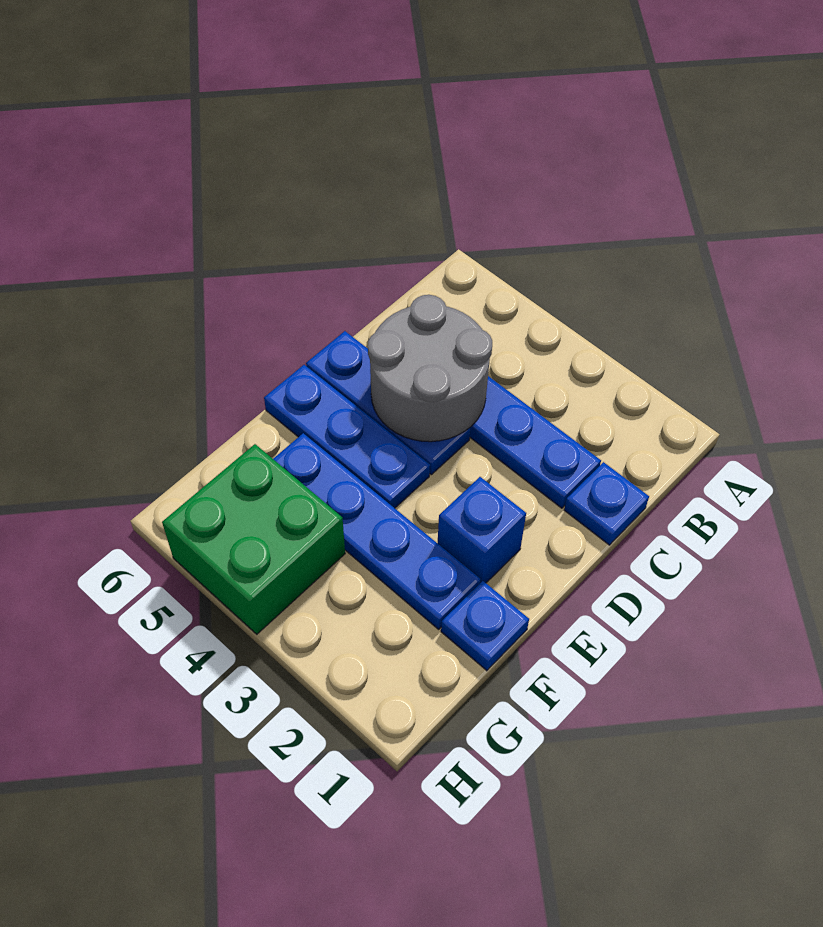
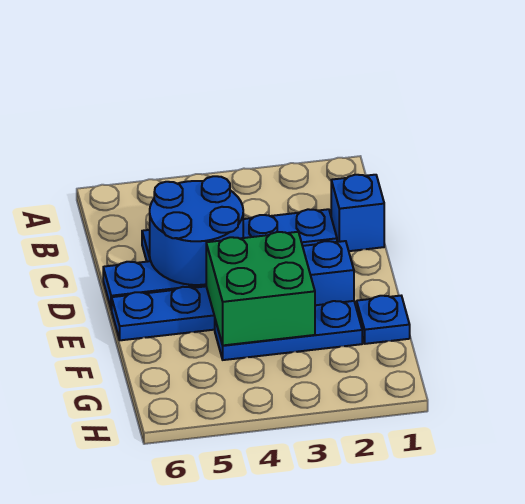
blue plate C1 level 1 -> blue brick C1 level 1
grey round brick C4:D5 level 2 -> blue round brick C4:D5 level 2
blue plate F2:F5 level 1 -> blue plate F2:F4 level 1
green brick G4:H5 level 1 -> green brick E3:F4 level 2

